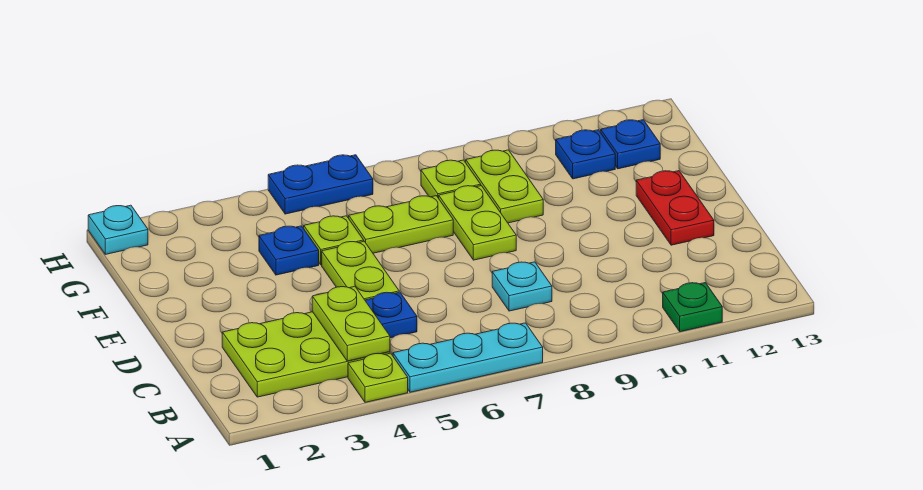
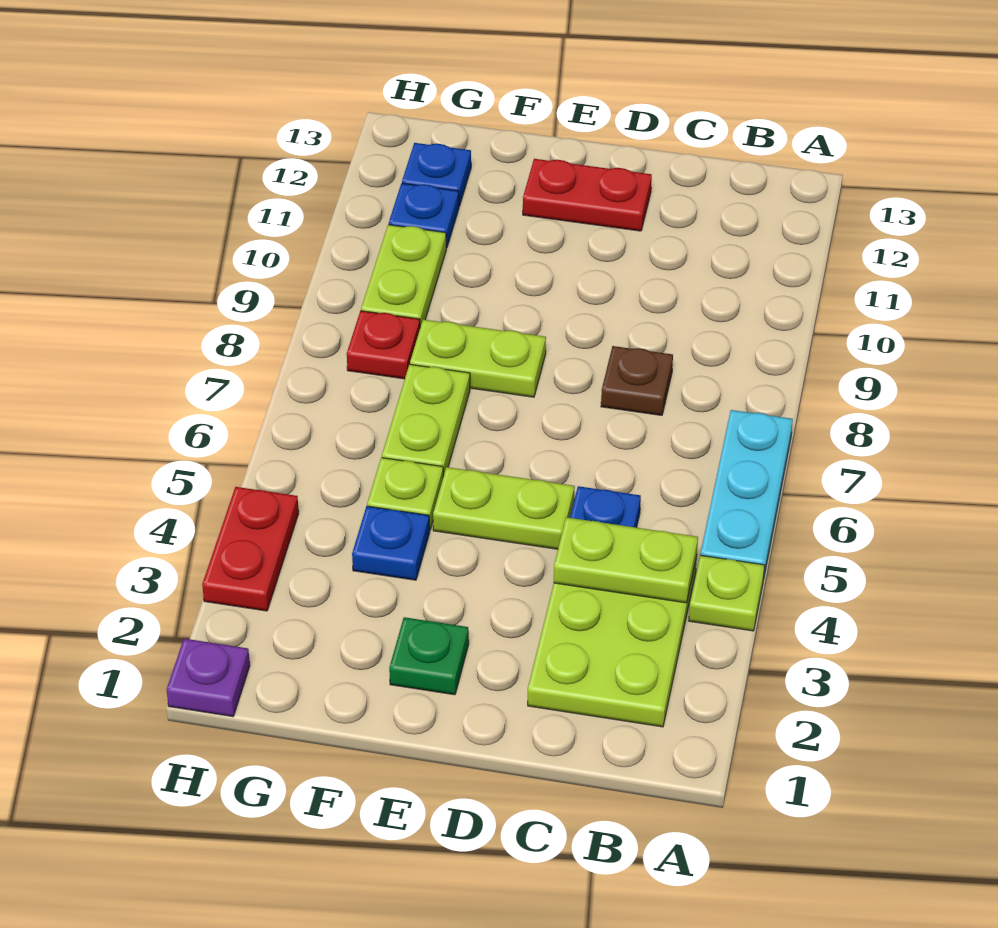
green plate A11 level 1 -> green plate E2 level 1
cyan plate C8 level 1 -> brown plate C8 level 1
lime plate F9:G9 level 1 -> lime plate G9:G10 level 1
lime plate G8 level 1 -> red plate G8 level 1
cyan plate H1 level 1 -> purple plate H1 level 1
none -> red plate H3:H4 level 1
blue plate H5:H6 level 1 -> none

